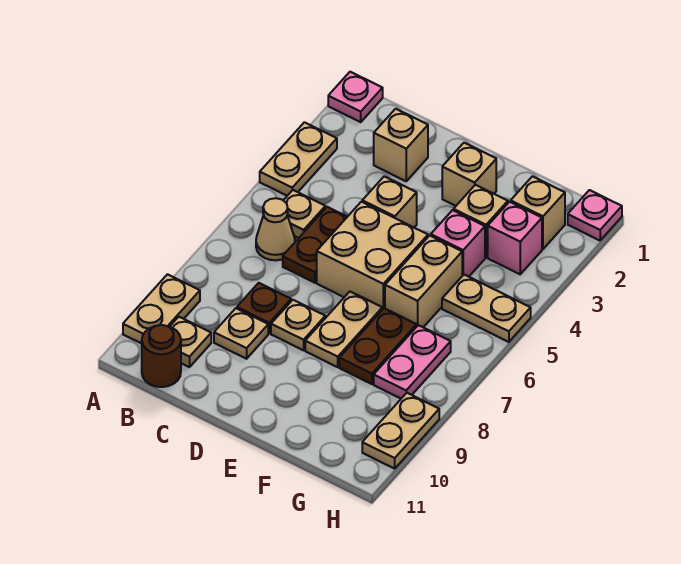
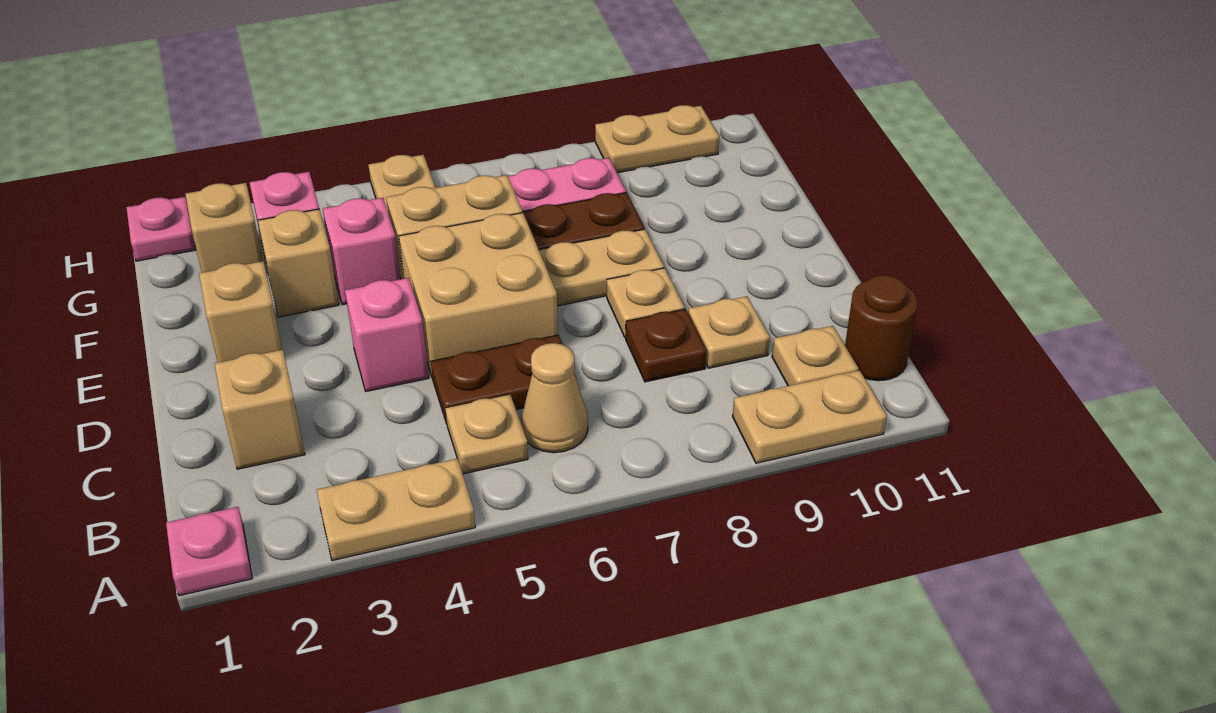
tan brick D4 level 1 -> pink brick D4 level 1

